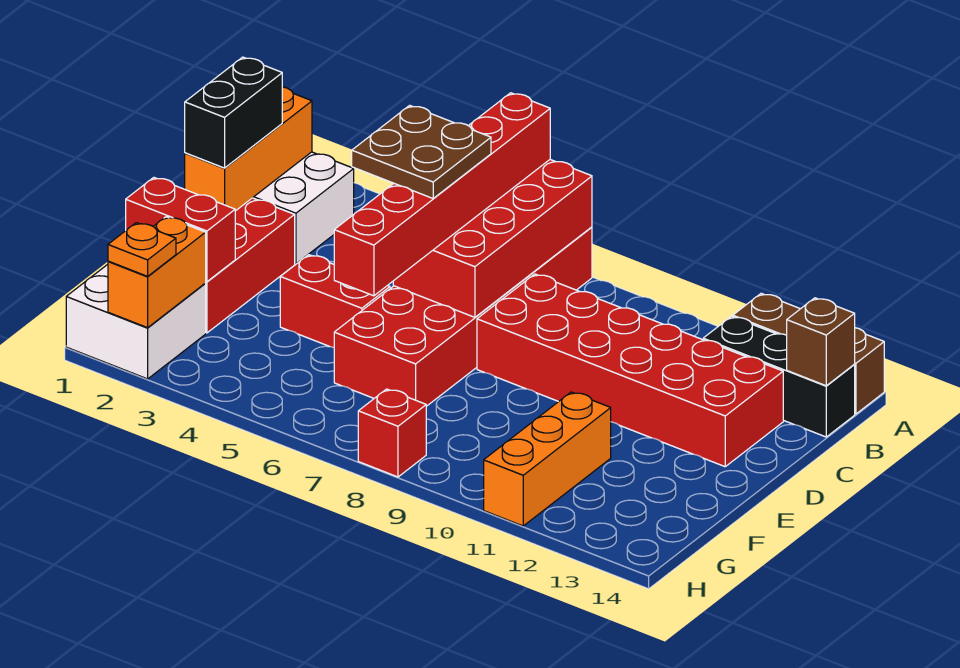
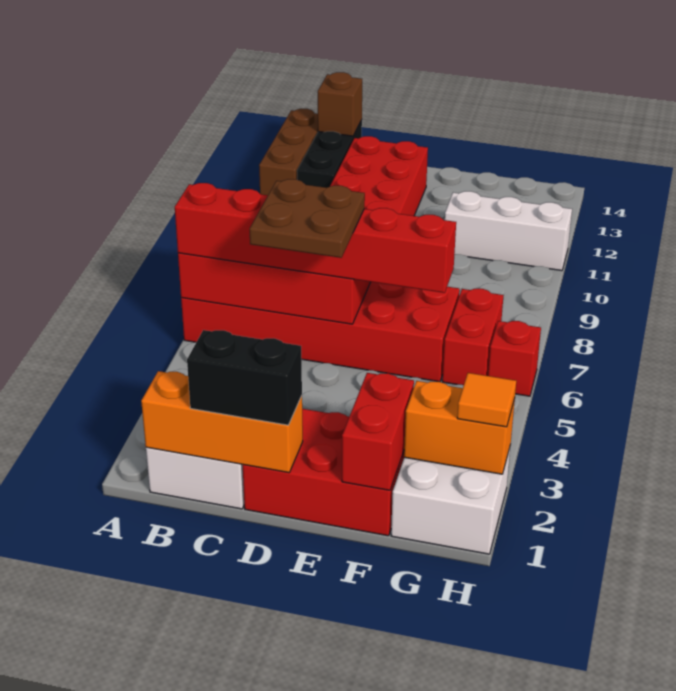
red brick E4:E5 level 1 -> red brick G6:G7 level 1
orange brick F11:H11 level 1 -> white brick F11:H11 level 1
orange plate H2 level 3 -> orange tile H2 level 3
red brick H8 level 1 -> red brick H6 level 1

